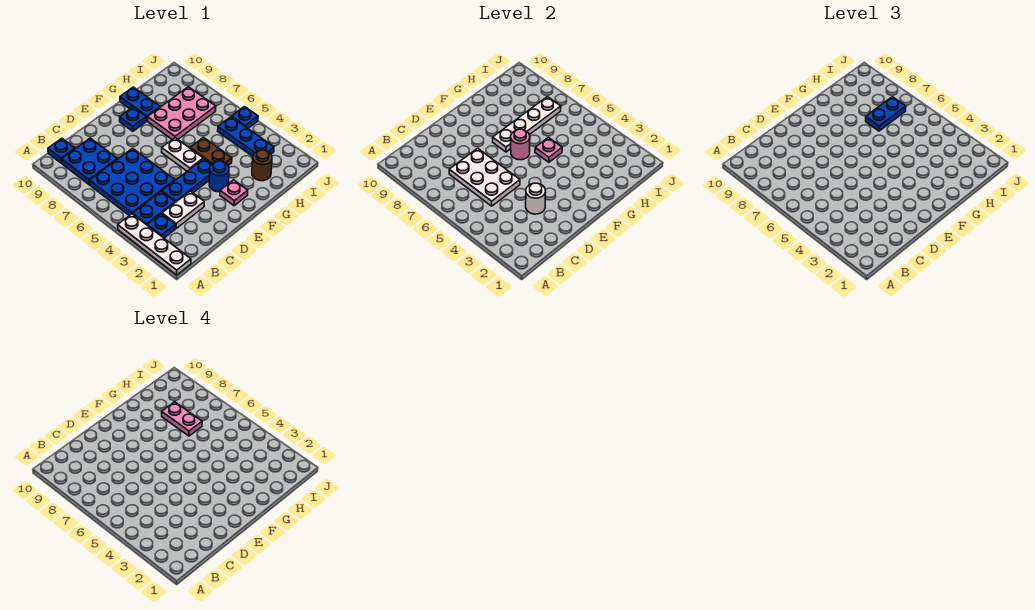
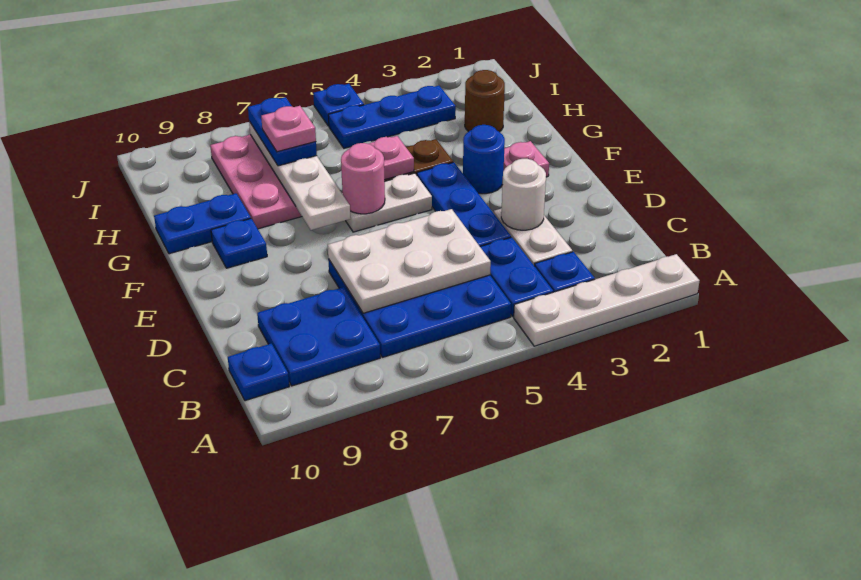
pink plate H7:H8 level 4 -> pink plate H7 level 4

